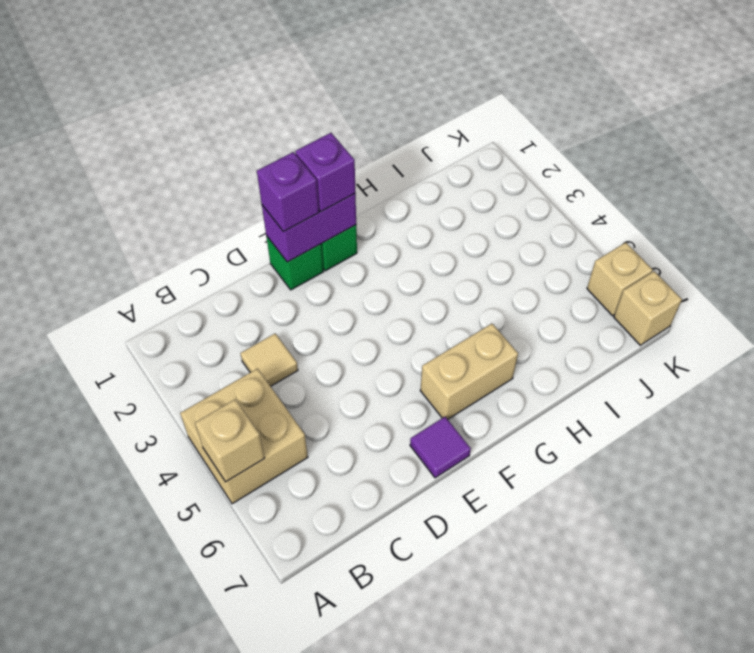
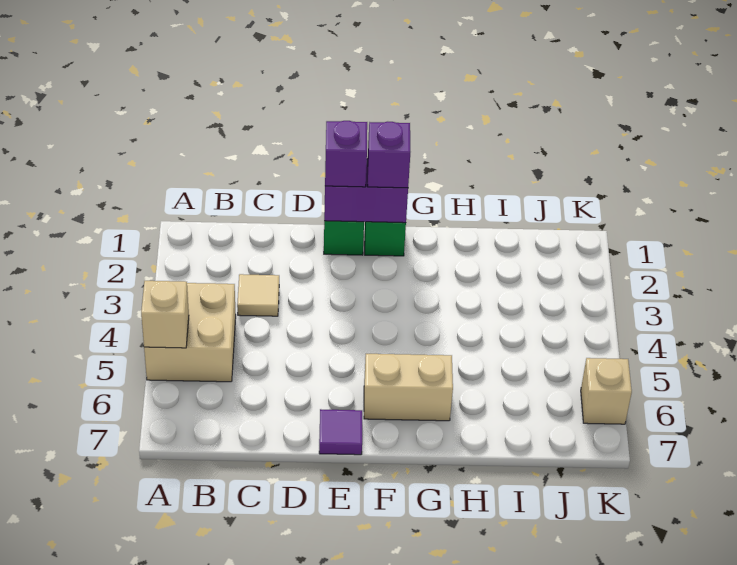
tan brick K7 level 1 -> none

